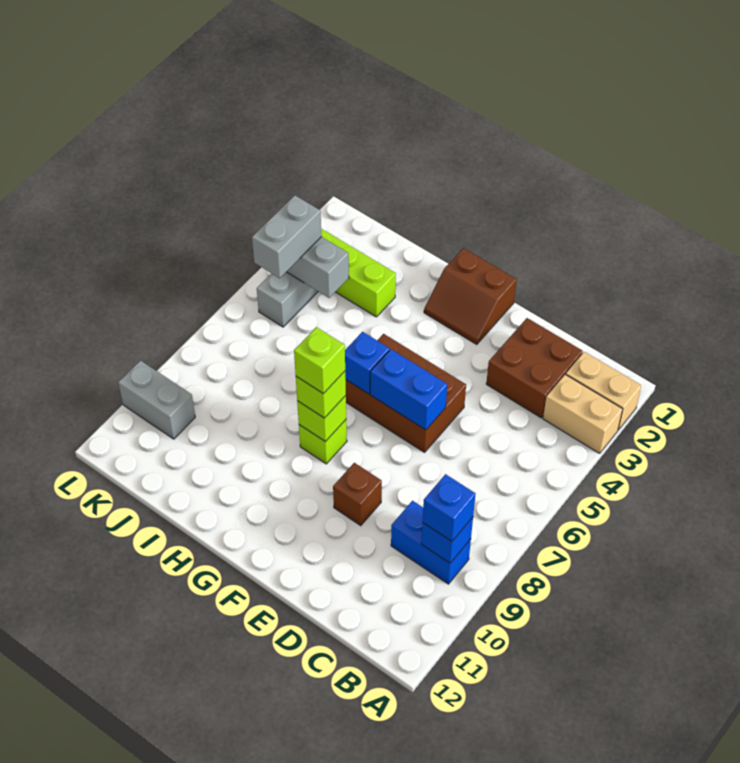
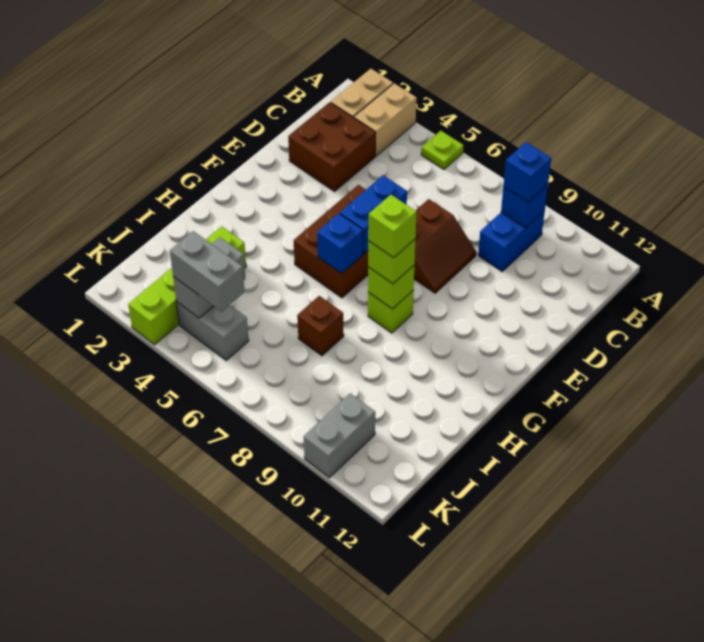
none -> lime plate A5 level 1
brown brick E9 level 1 -> brown brick I7 level 1
brown slope F1:G2 level 1 top 1 -> brown slope D7:E8 level 1 top 7

